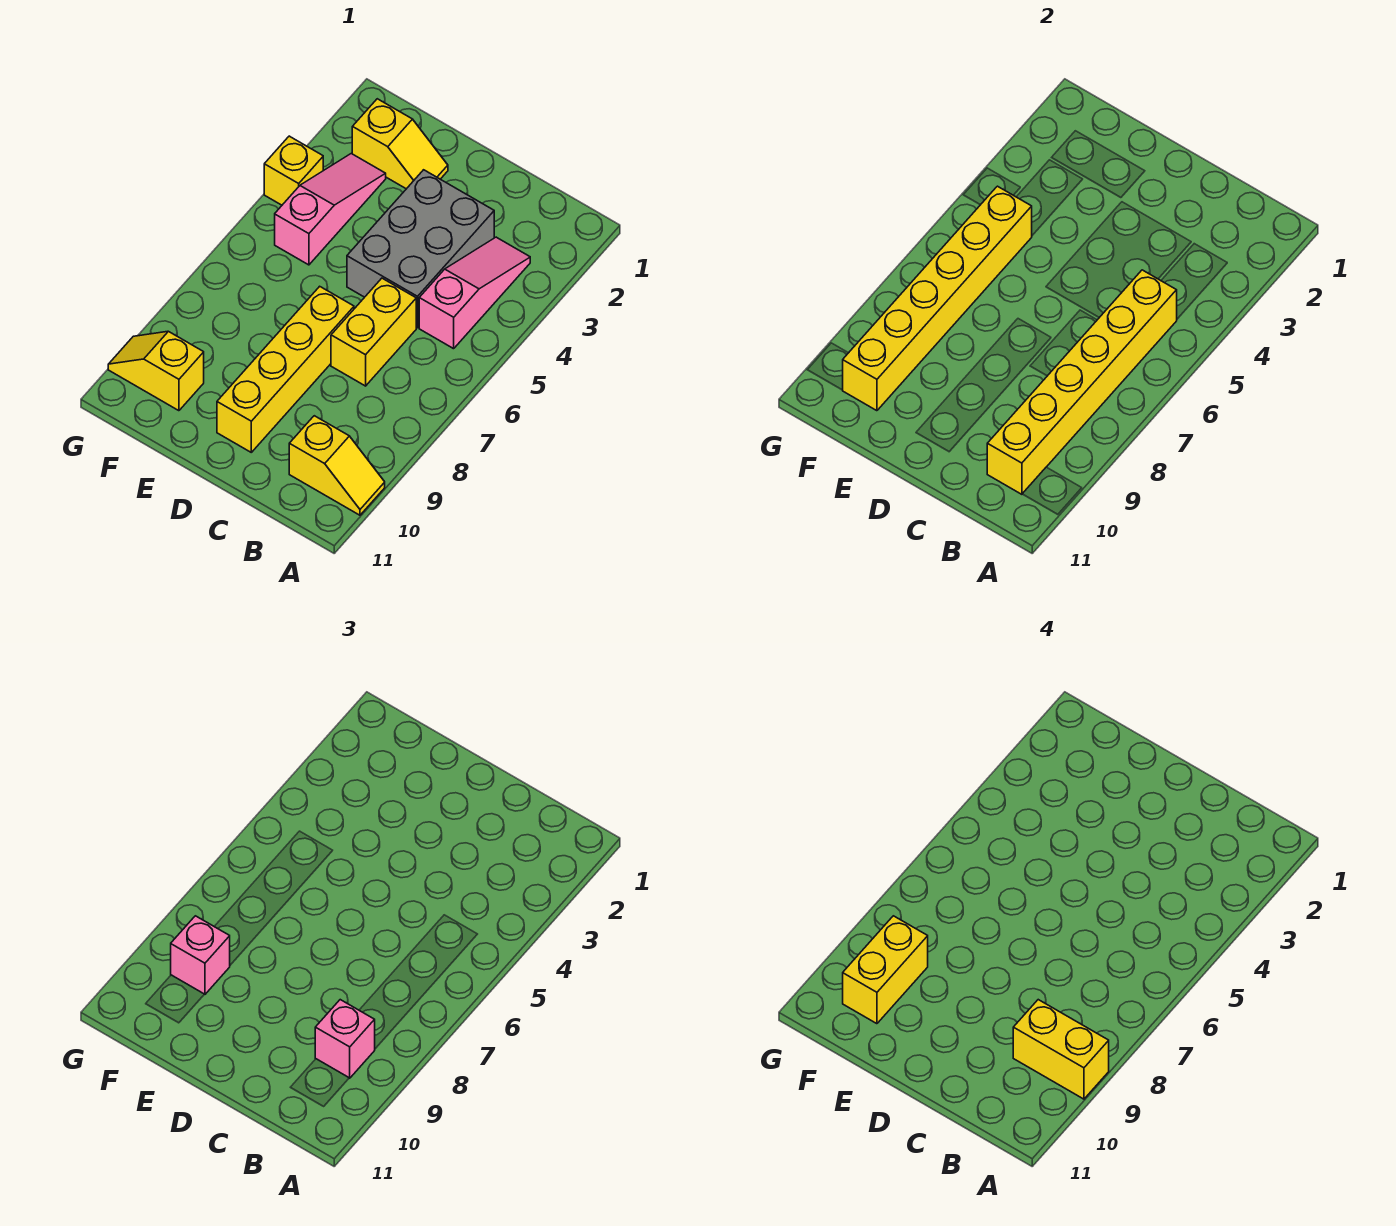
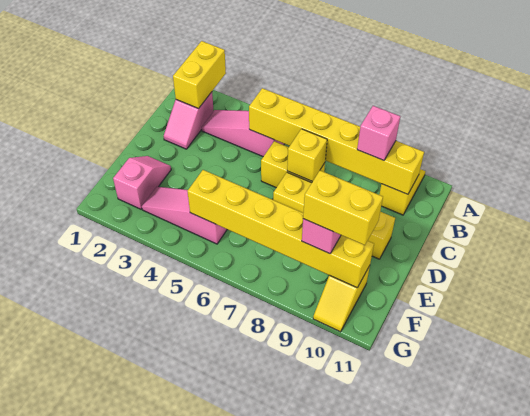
yellow brick A9:B9 level 4 -> yellow brick A2:B2 level 2
none -> pink slope B2:C2 level 1 top B
grey brick C3:D5 level 1 -> none
yellow slope E2:F2 level 1 top F -> pink slope E2:F2 level 1 top F
yellow brick G4 level 1 -> yellow brick C7 level 2

